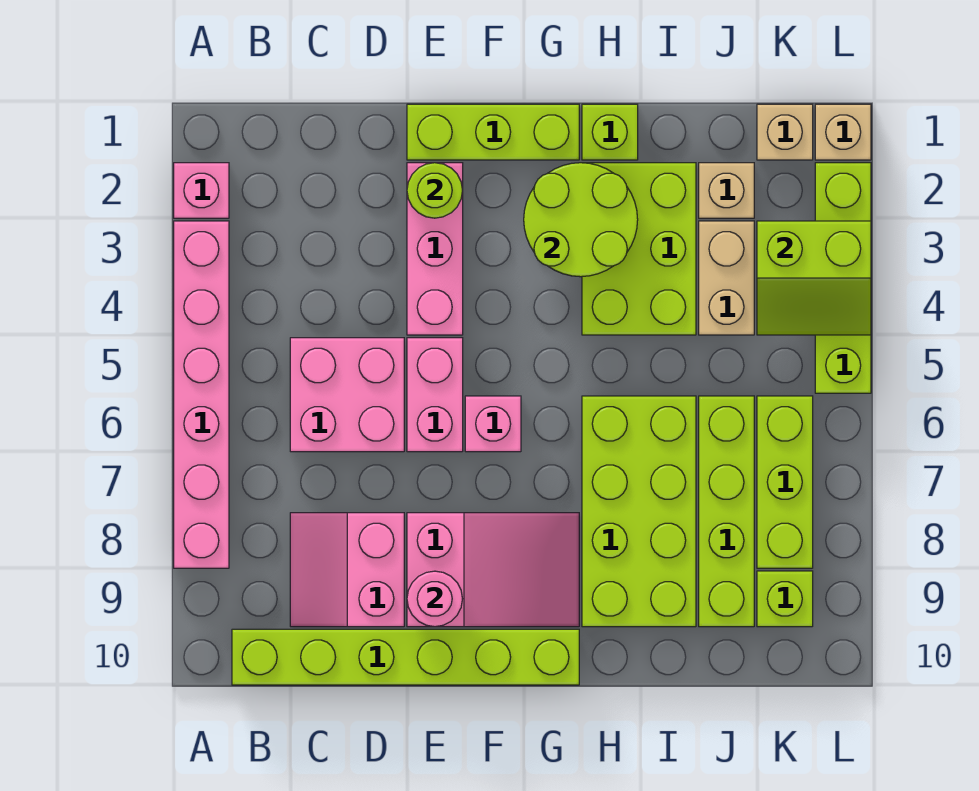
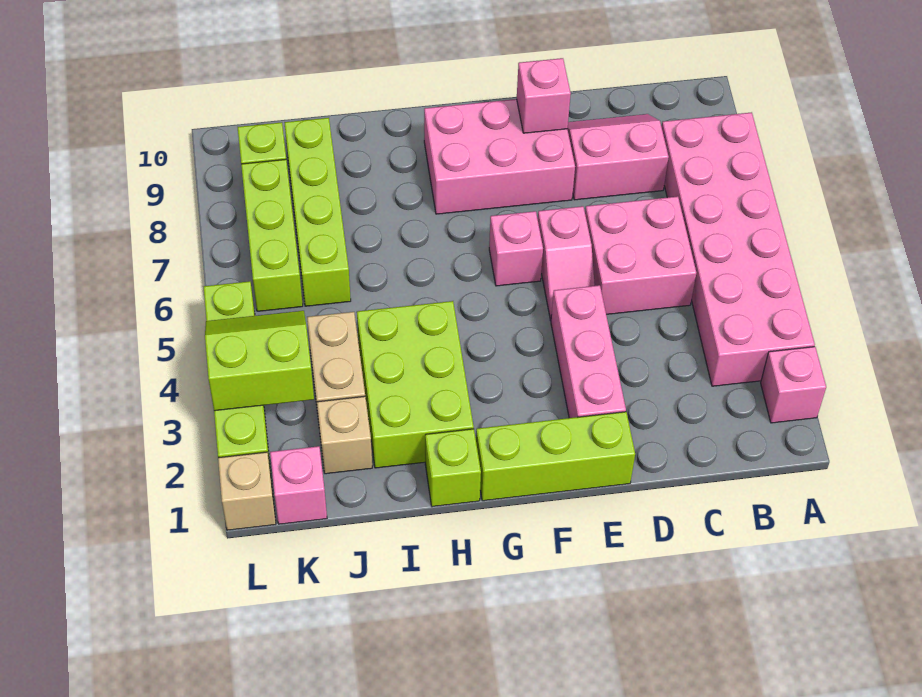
pink brick A3:A8 level 1 -> pink brick A3:B8 level 1
lime brick B10:G10 level 1 -> none
pink slope C8:D9 level 1 top D -> pink slope C8:D9 level 1 top 8
lime round brick E2 level 2 -> none
pink brick E5:E6 level 1 -> pink slope E5:E6 level 1 top 6
pink slope E8:G9 level 1 top E -> pink brick E8:G9 level 1
pink round brick E9 level 2 -> pink brick E9 level 2
lime round brick G2:H3 level 2 -> none
lime brick H6:I9 level 1 -> none
tan brick K1 level 1 -> pink brick K1 level 1

